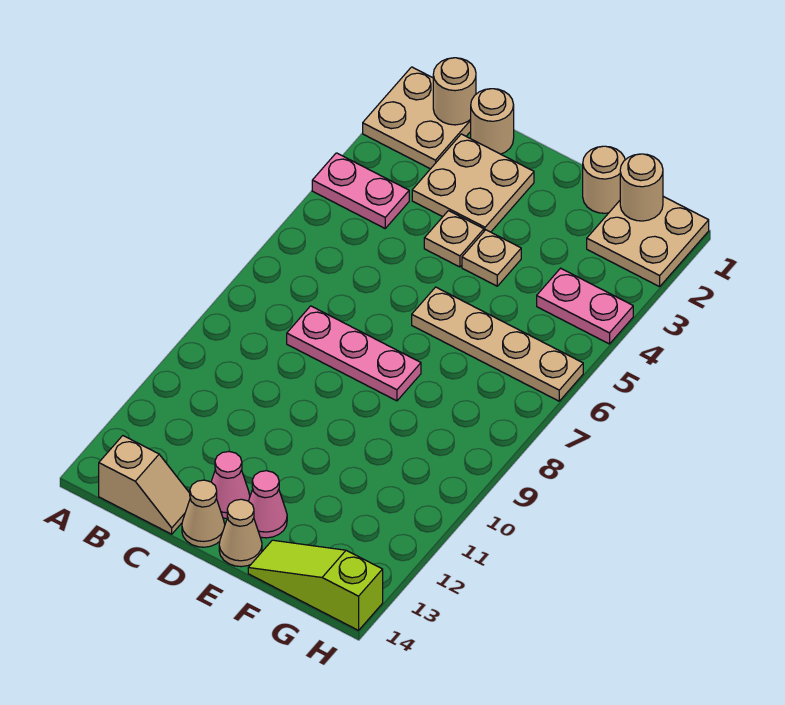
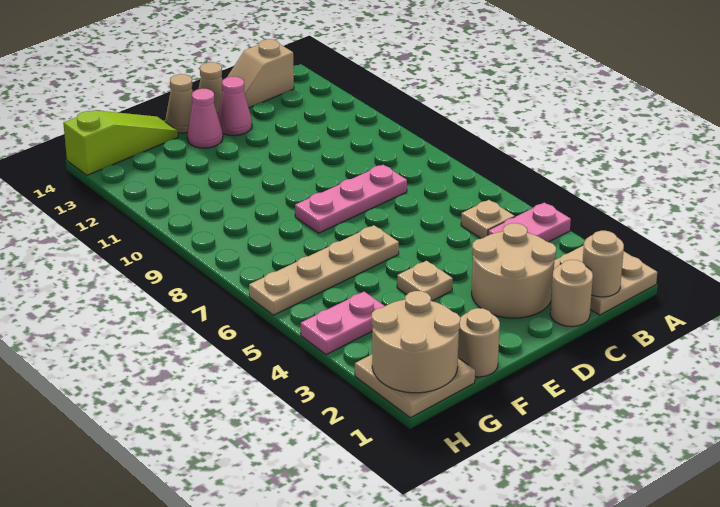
tan plate C2:D3 level 1 -> tan round brick C2:D3 level 1
tan plate D4 level 1 -> tan plate B5 level 1
tan round brick G1 level 2 -> tan round brick G1:H2 level 2

